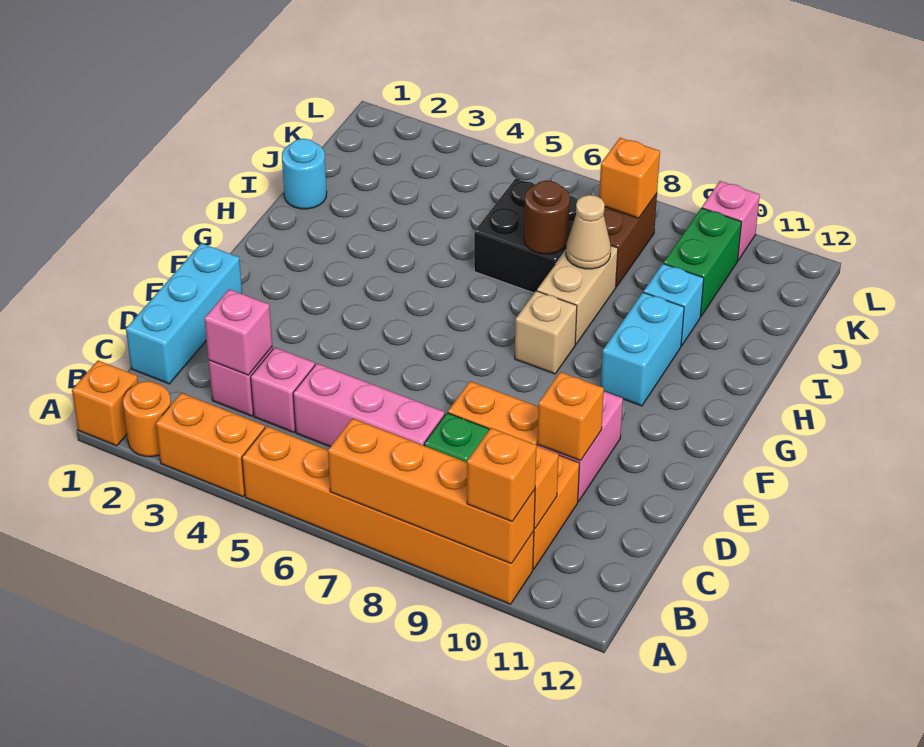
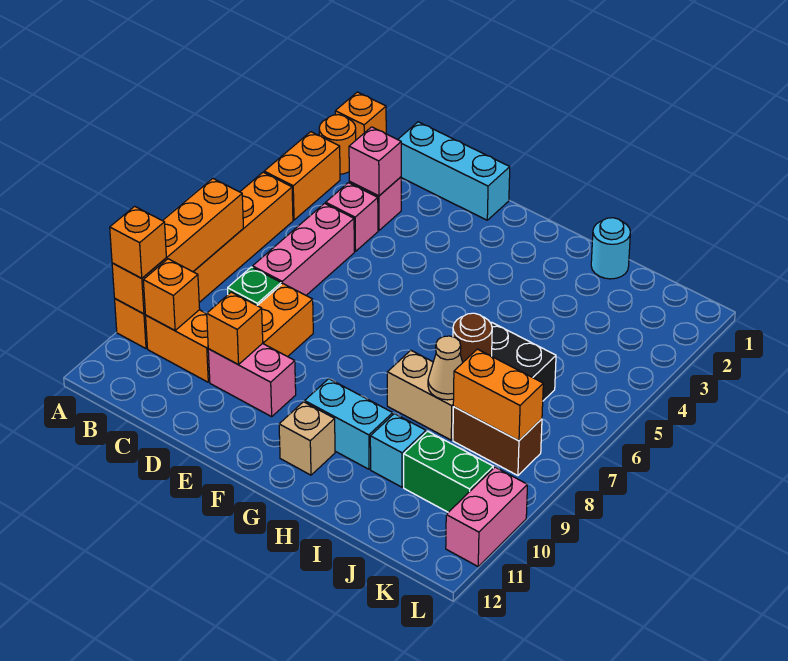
tan brick G8 level 1 -> tan brick G11 level 1
orange brick K8 level 2 -> orange brick J8:K8 level 2
pink brick L10 level 1 -> pink brick L10:L11 level 1

